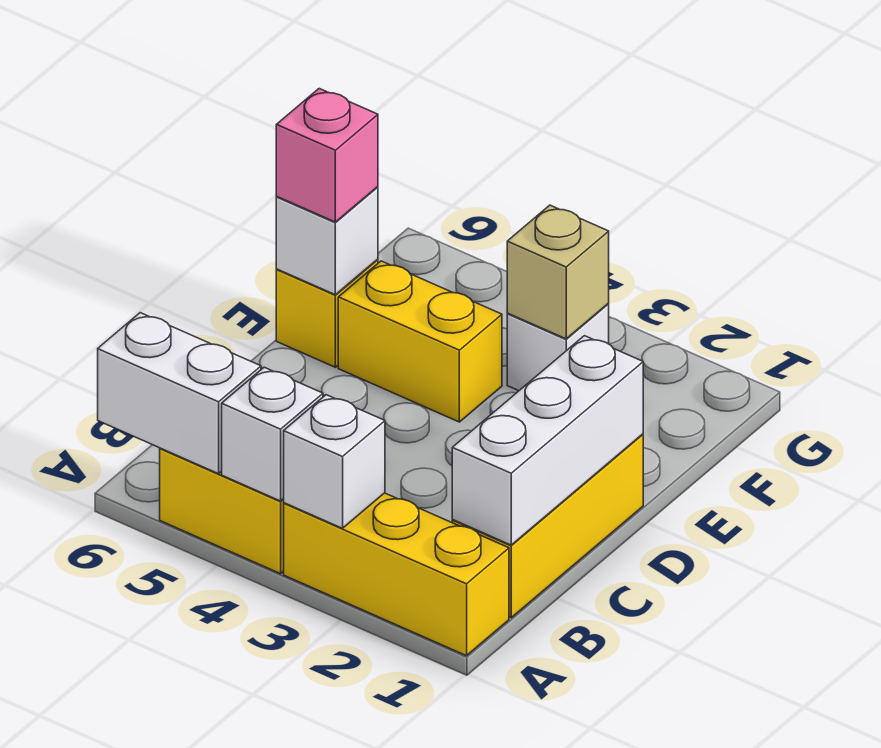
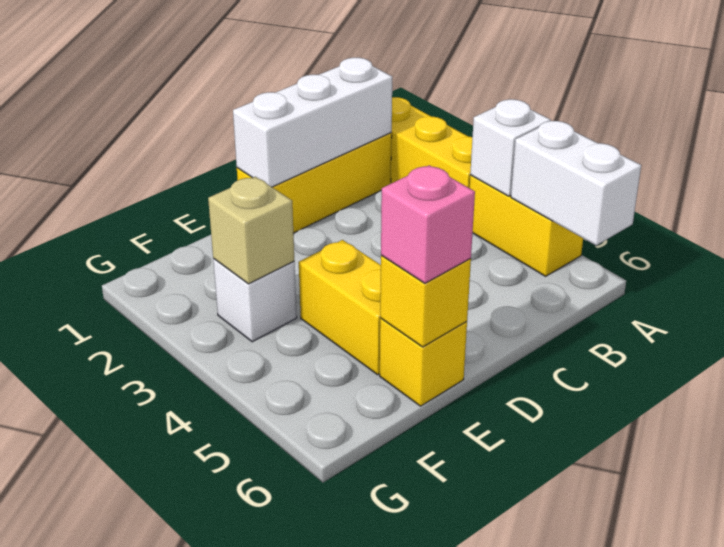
white brick A3 level 2 -> none
white brick E6 level 2 -> yellow brick E6 level 2

